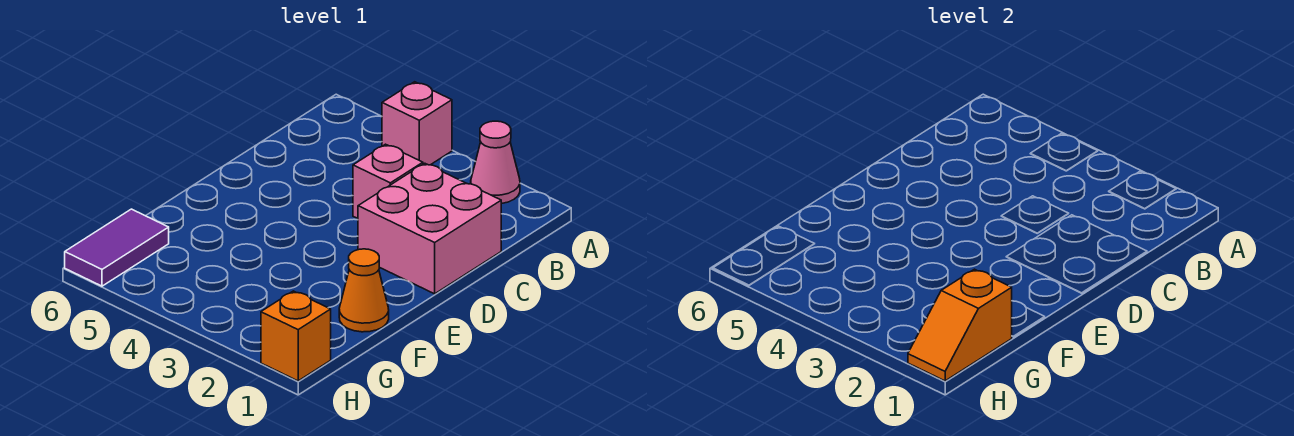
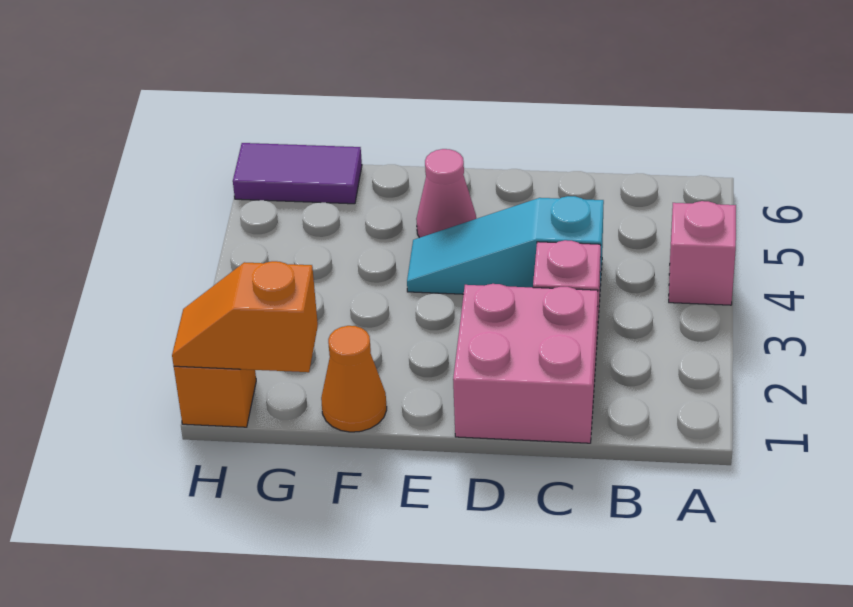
pink cone A2 level 1 -> pink cone E5 level 1
none -> cyan slope C4:E4 level 1 top C

